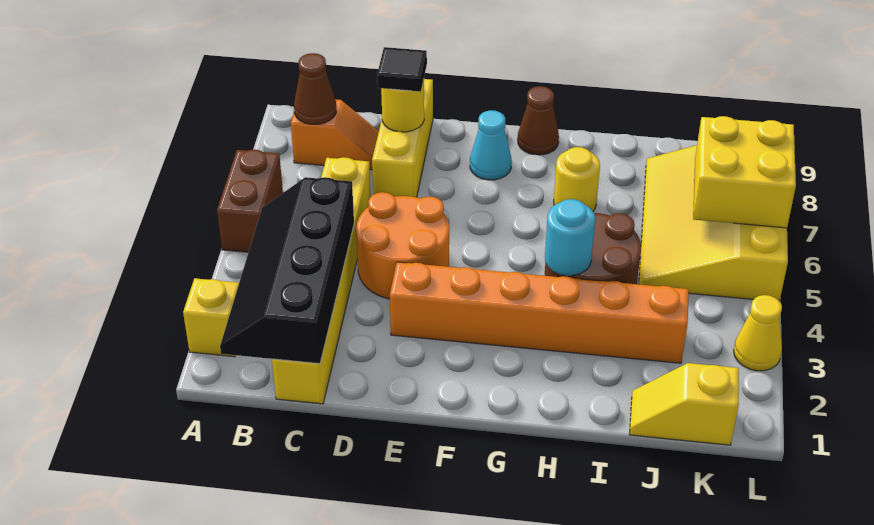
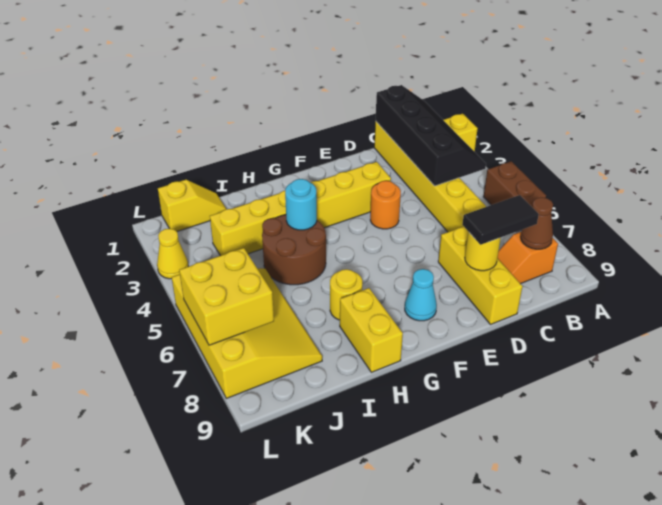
orange round brick D4:E5 level 1 -> orange round brick E4 level 1
black tile D8 level 3 -> black tile C8:D8 level 3
orange brick E3:J3 level 1 -> yellow brick E3:J3 level 1
brown cone G9 level 1 -> none
none -> yellow brick H8:H9 level 1

